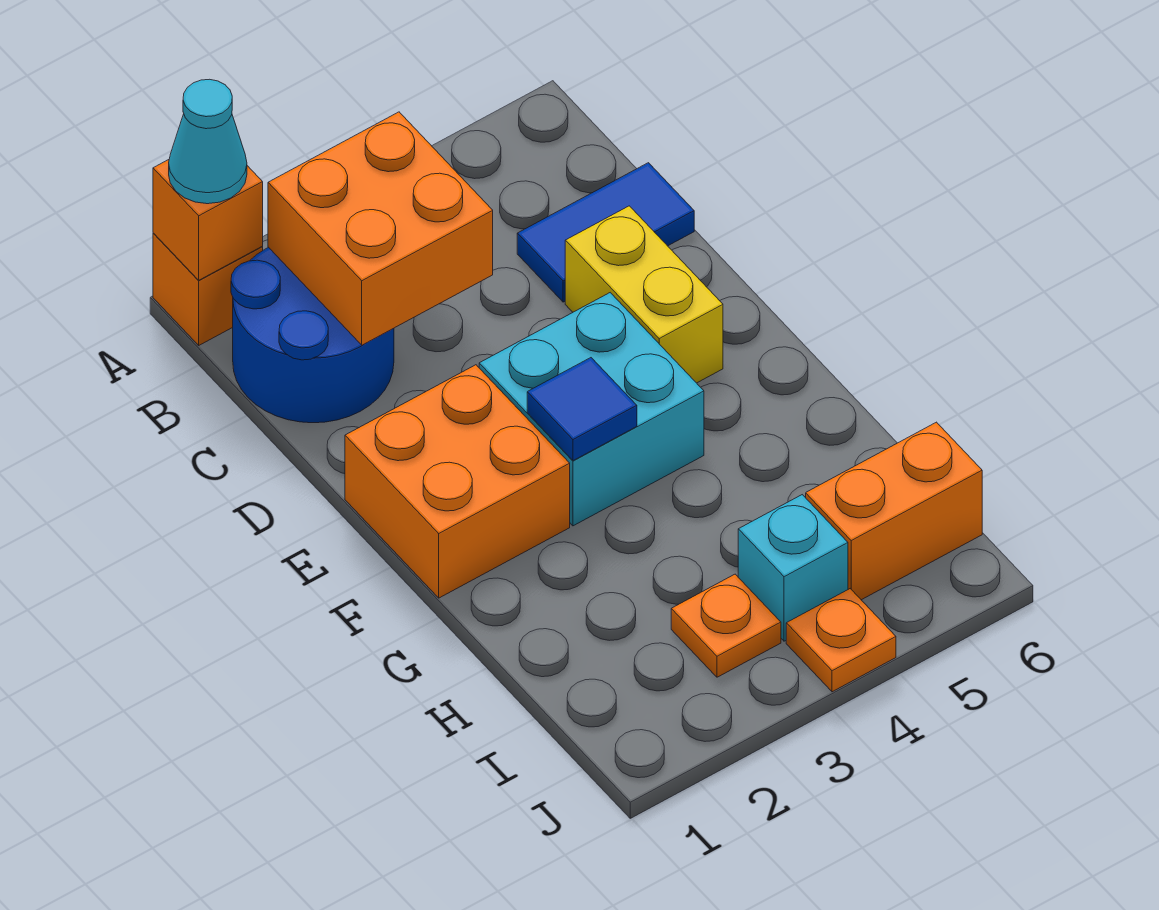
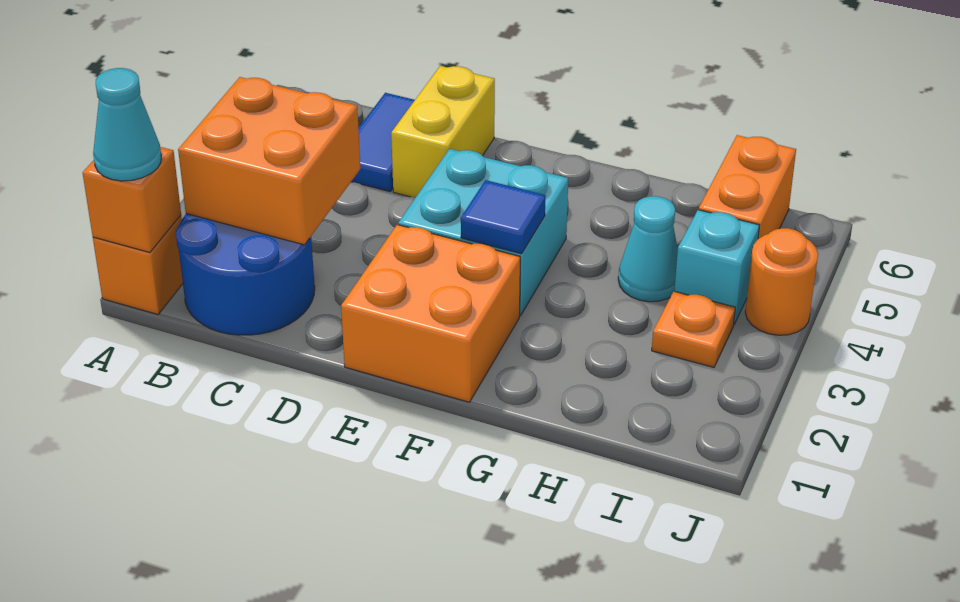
yellow brick D5:E5 level 1 -> yellow brick D5:D6 level 1
none -> cyan cone H4 level 1
orange plate J4 level 1 -> orange round brick J4 level 1

